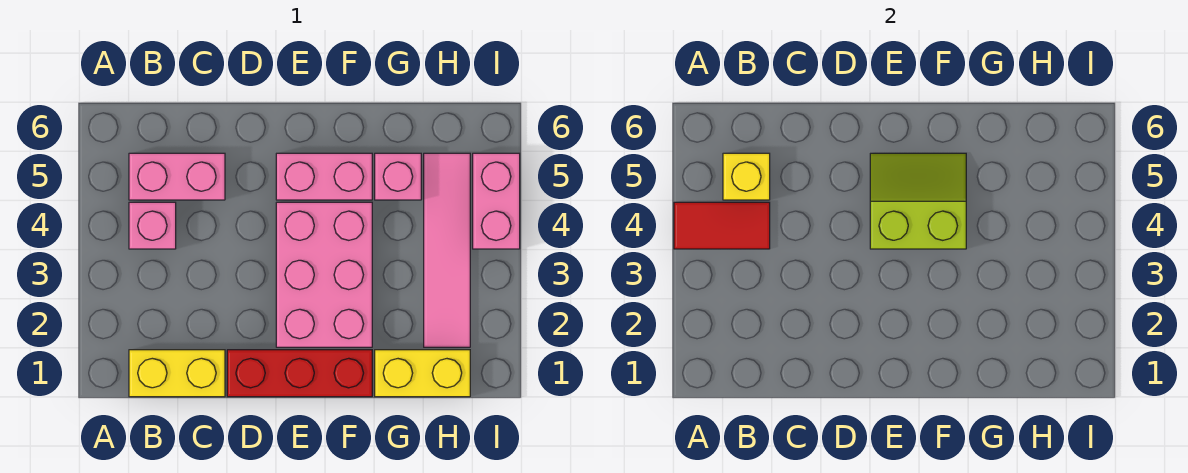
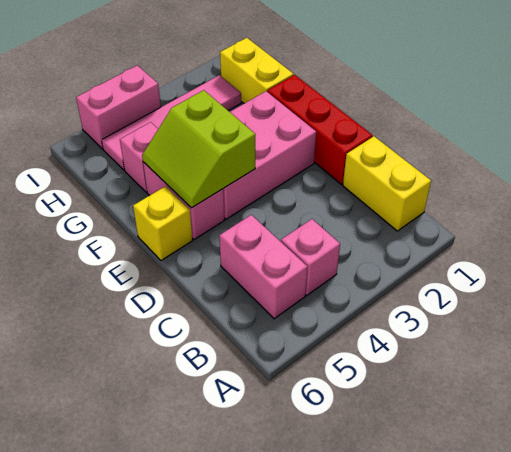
red tile A4:B4 level 2 -> none
yellow brick B5 level 2 -> yellow brick E6 level 1

